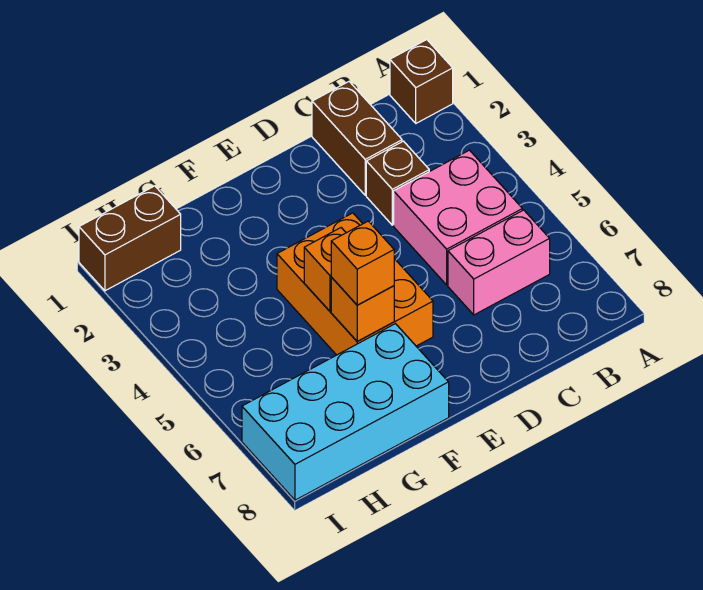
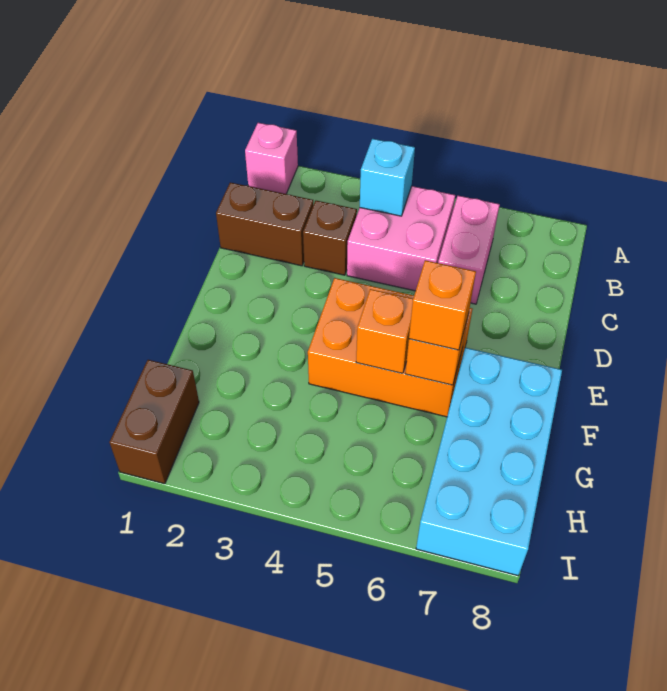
brown brick A1 level 1 -> pink brick A1 level 1
none -> cyan brick B4 level 2

